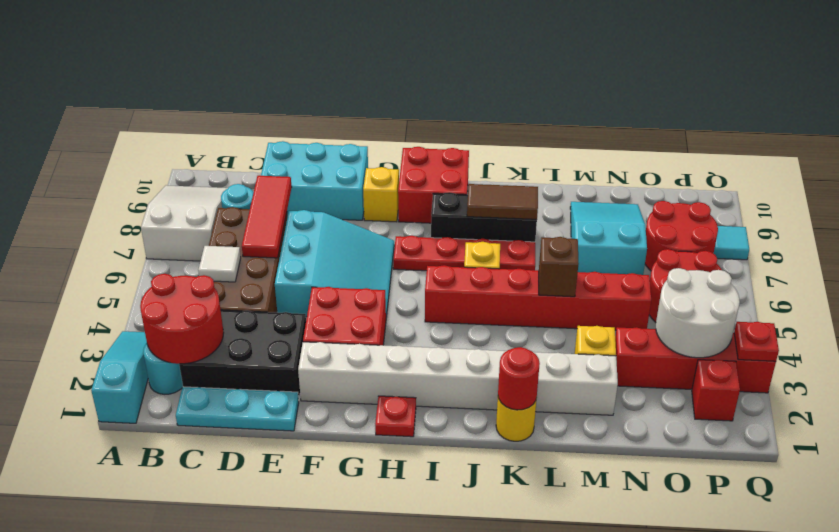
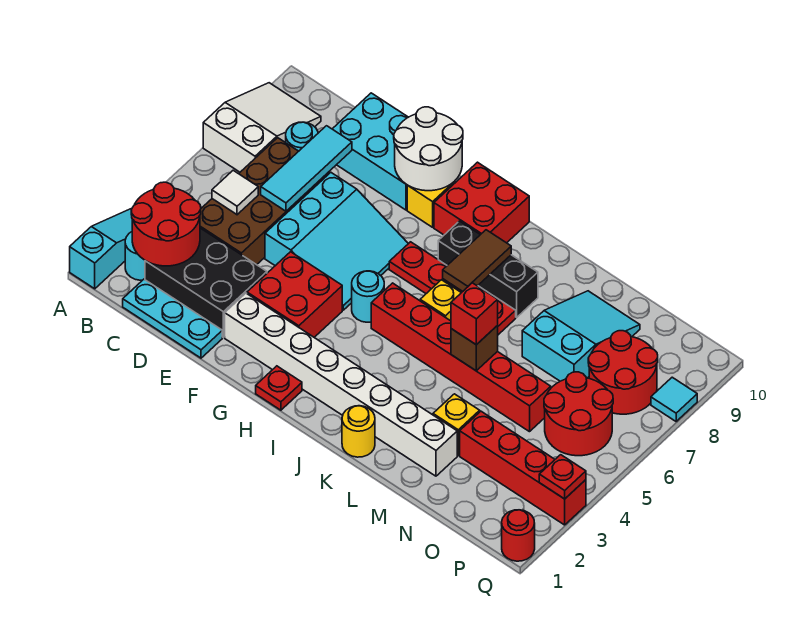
red tile D6:D8 level 2 -> cyan tile D6:D8 level 2
none -> cyan round brick H5 level 1
brown tile J8:K8 level 2 -> brown tile J7:J8 level 2
red round brick K1 level 2 -> red round brick Q1 level 1
white round brick O3:P4 level 2 -> white round brick F9:G10 level 2
red brick P2 level 1 -> red brick L5 level 3

